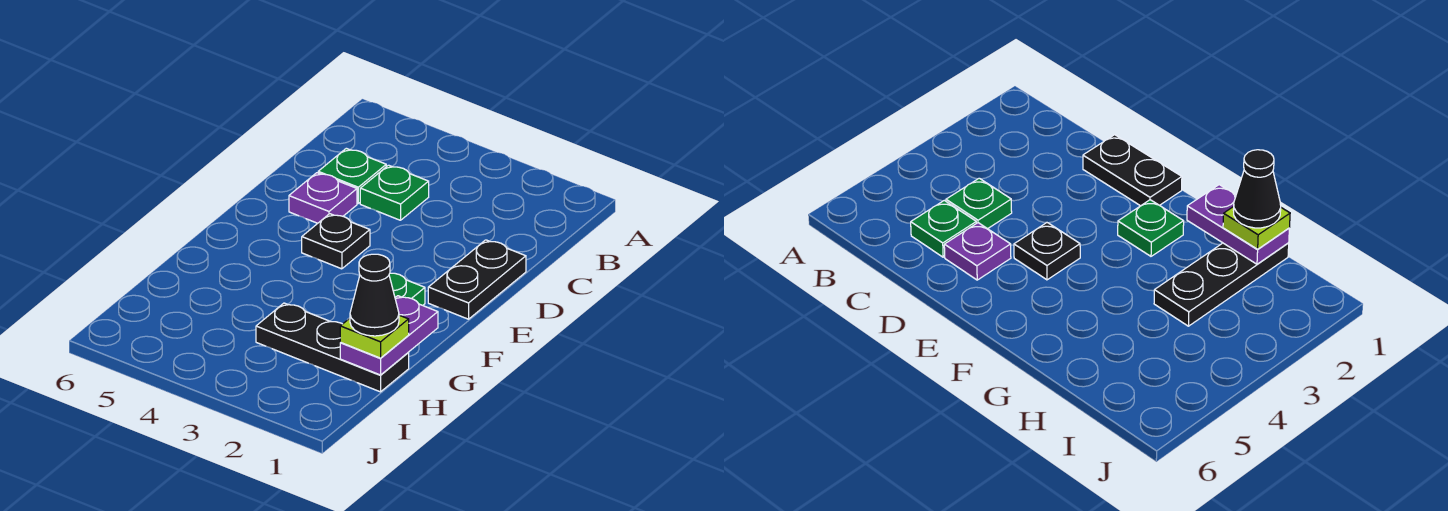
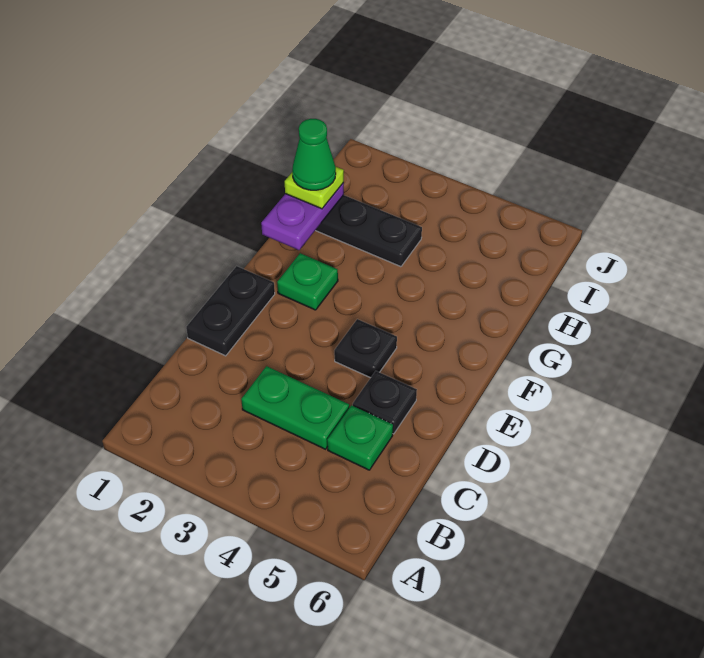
green plate C4 level 1 -> green plate C3:C4 level 1
purple plate D5 level 1 -> black plate D5 level 1
black cone H1 level 4 -> green cone H1 level 4

